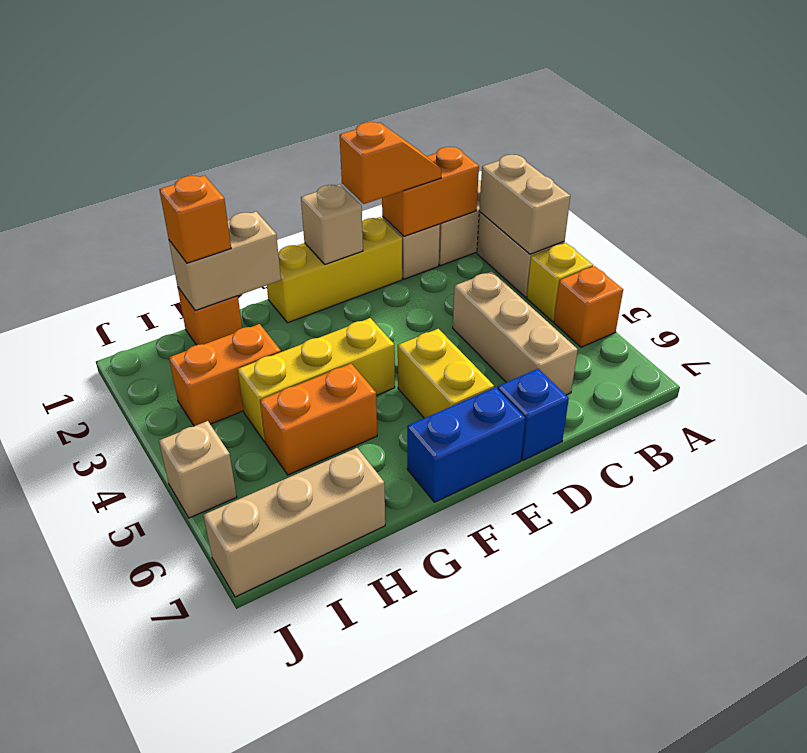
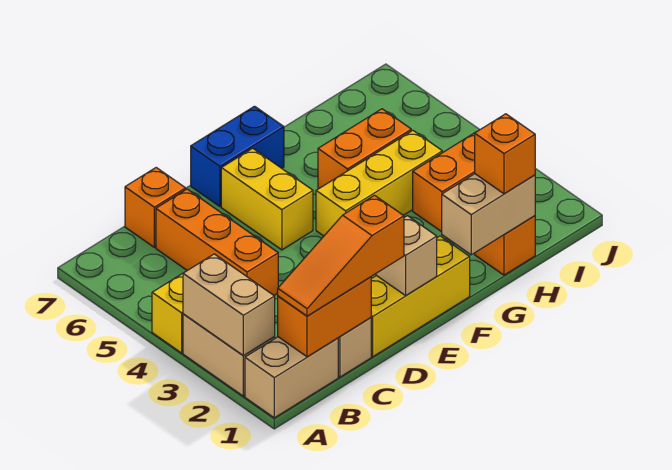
orange brick A5 level 1 -> orange brick C7 level 1
orange slope C1:D1 level 3 top D -> orange slope B1:D1 level 3 top D
tan brick C4:C6 level 1 -> orange brick C4:C6 level 1
blue brick D7 level 1 -> none
tan brick H7:J7 level 1 -> none
tan brick J5 level 1 -> none

